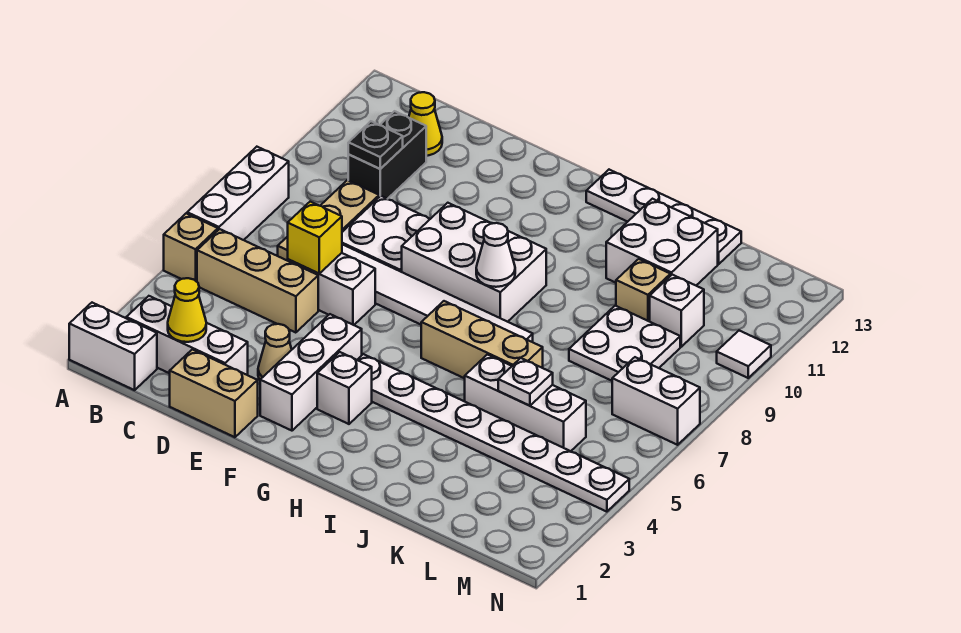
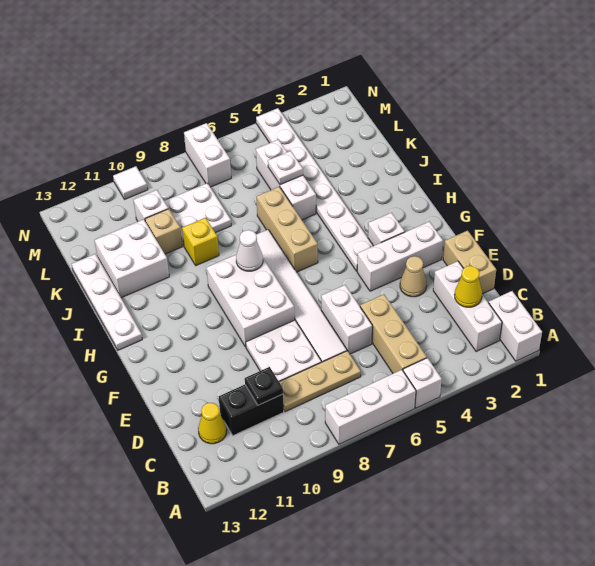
tan brick A5 level 1 -> white brick A5 level 1
yellow brick D6 level 2 -> yellow brick J9 level 1

